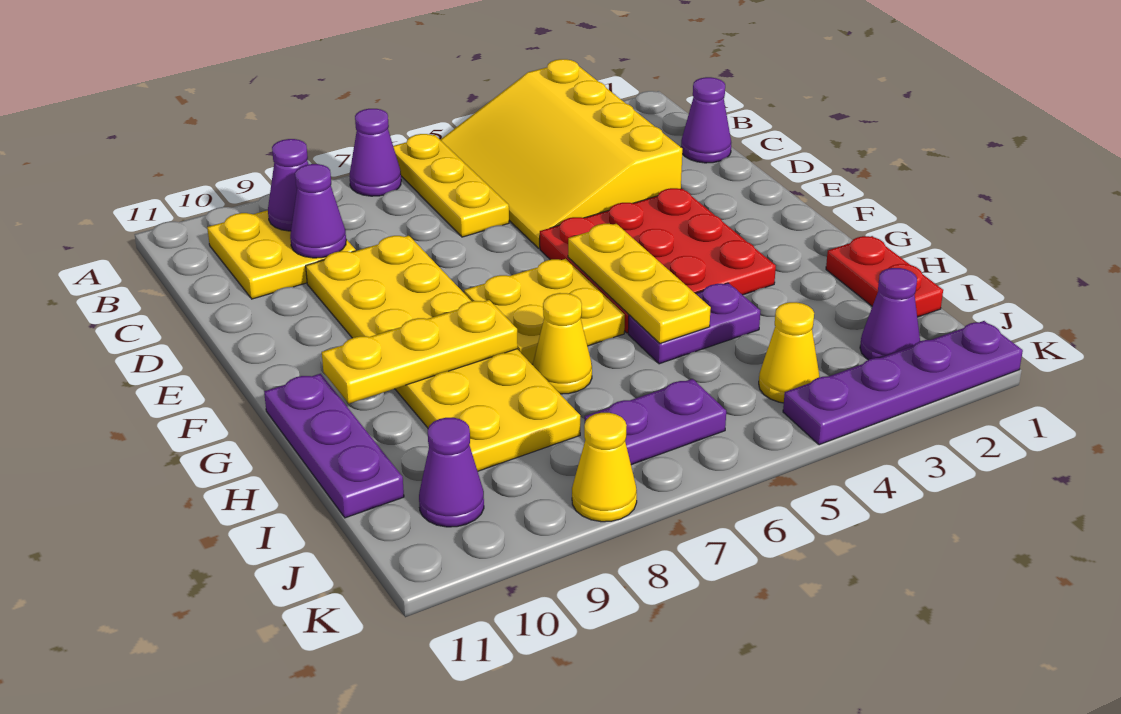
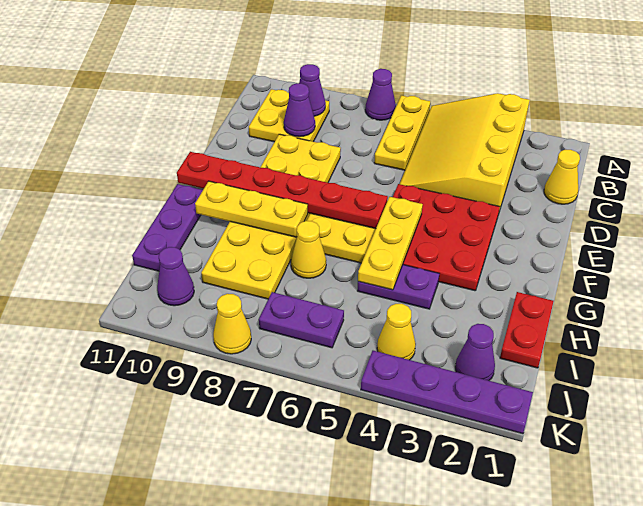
purple cone C1 level 1 -> yellow cone C1 level 1
none -> red plate F6:F11 level 2

